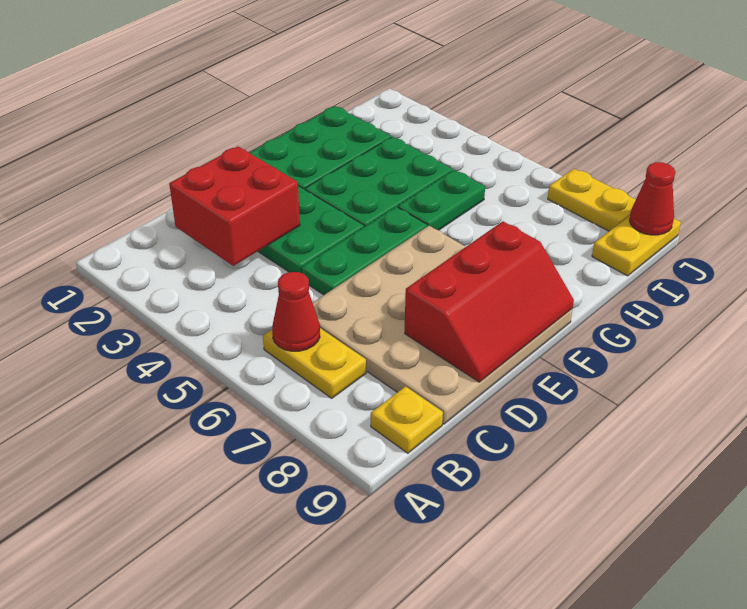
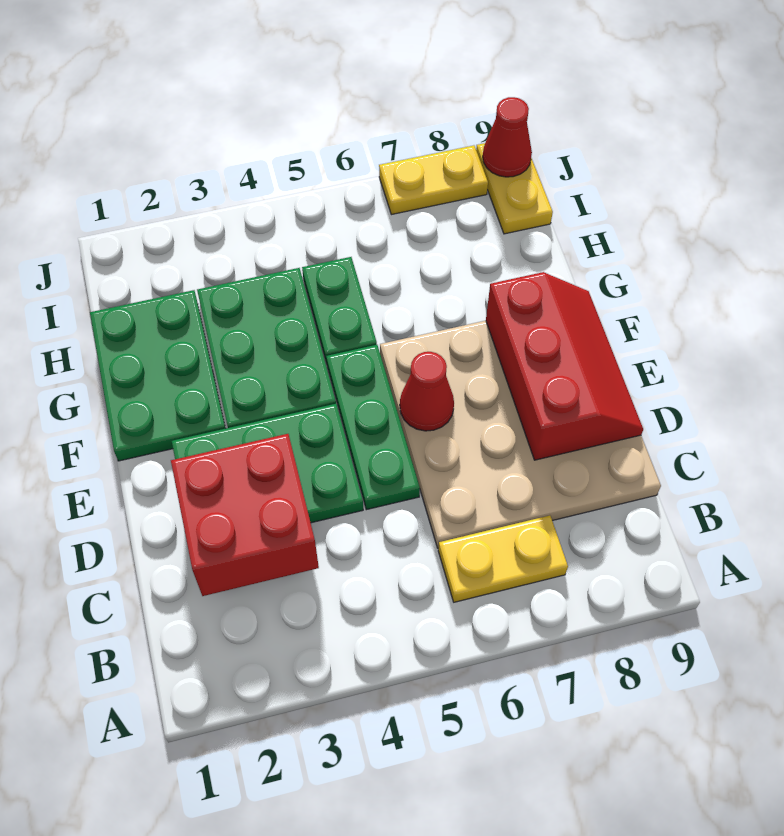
red cone B6 level 2 -> red cone E6 level 2
yellow plate B9 level 1 -> none

